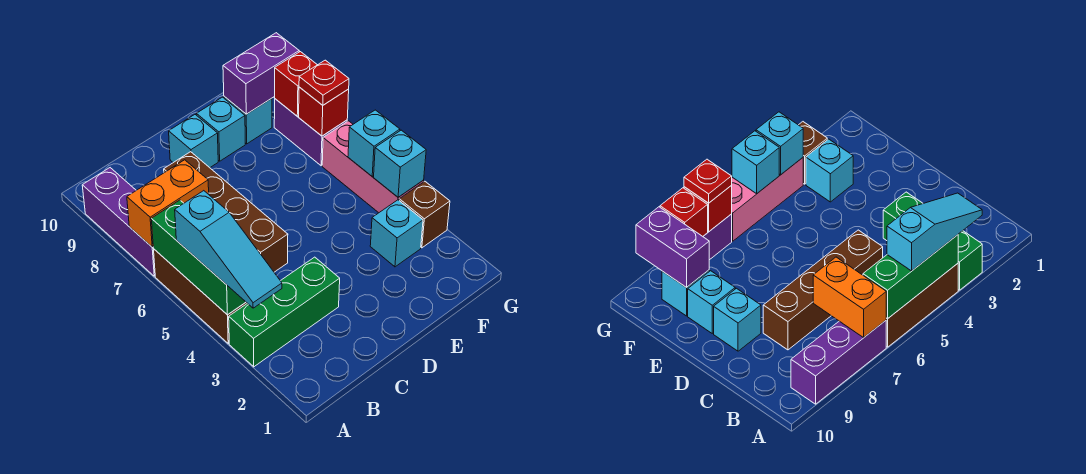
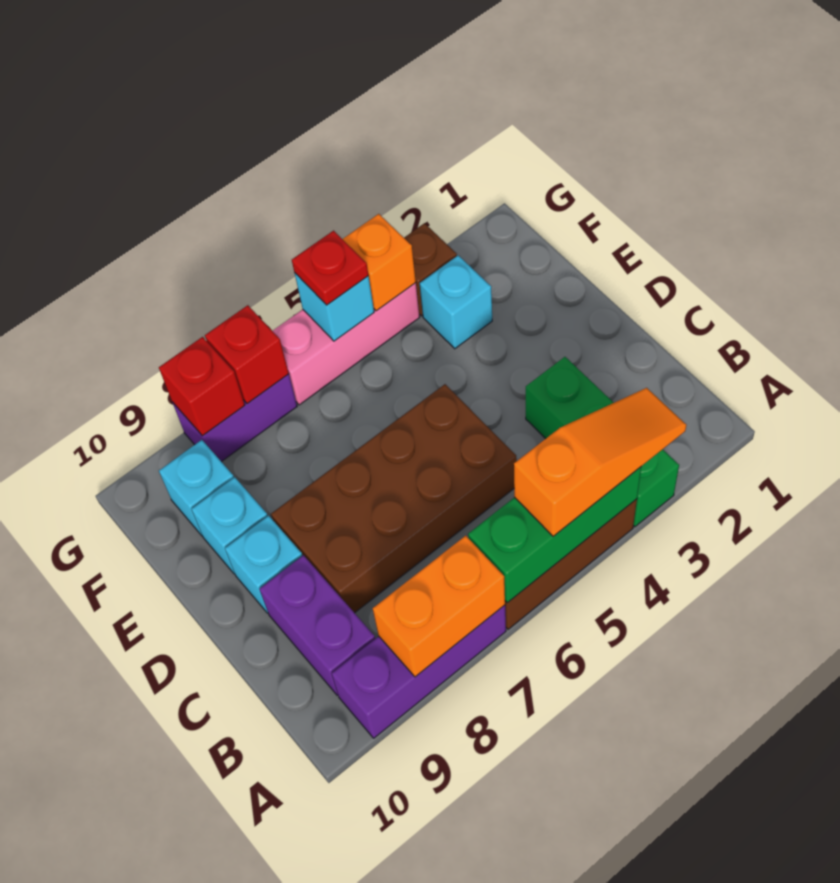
cyan slope A3:A5 level 3 top 5 -> orange slope A3:A5 level 3 top 5
orange brick A7:B7 level 2 -> orange brick A7:A8 level 2
brown brick C5:C8 level 1 -> brown brick C5:D8 level 1
purple brick F9:G9 level 2 -> purple brick B9:C9 level 1
cyan brick G4 level 2 -> orange brick G4 level 2
red plate G7 level 3 -> red plate G5 level 3

